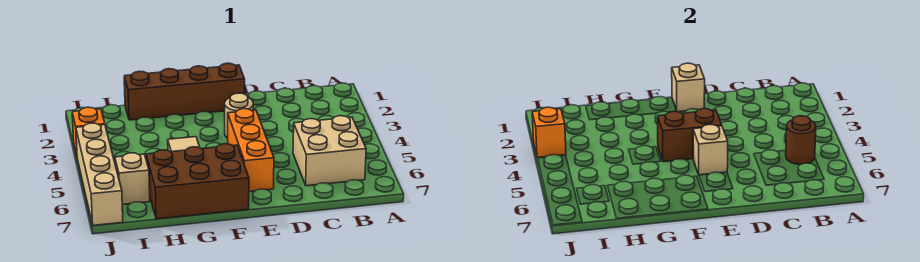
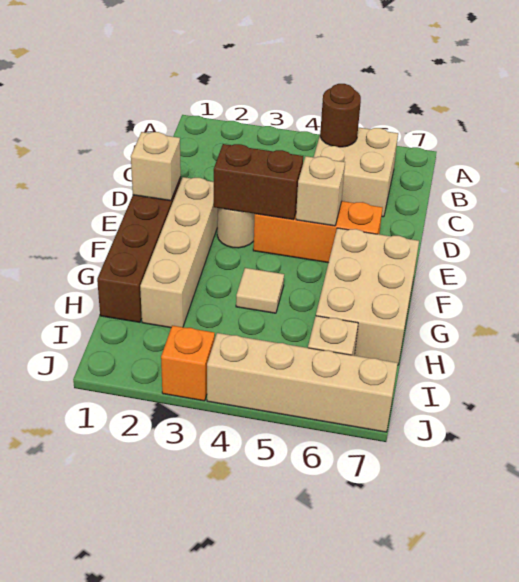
none -> tan brick E2:H2 level 1
brown brick E4:F4 level 2 -> brown brick E3:E4 level 2
brown brick F6:H7 level 1 -> tan brick F6:H7 level 1
orange brick J3 level 2 -> none

